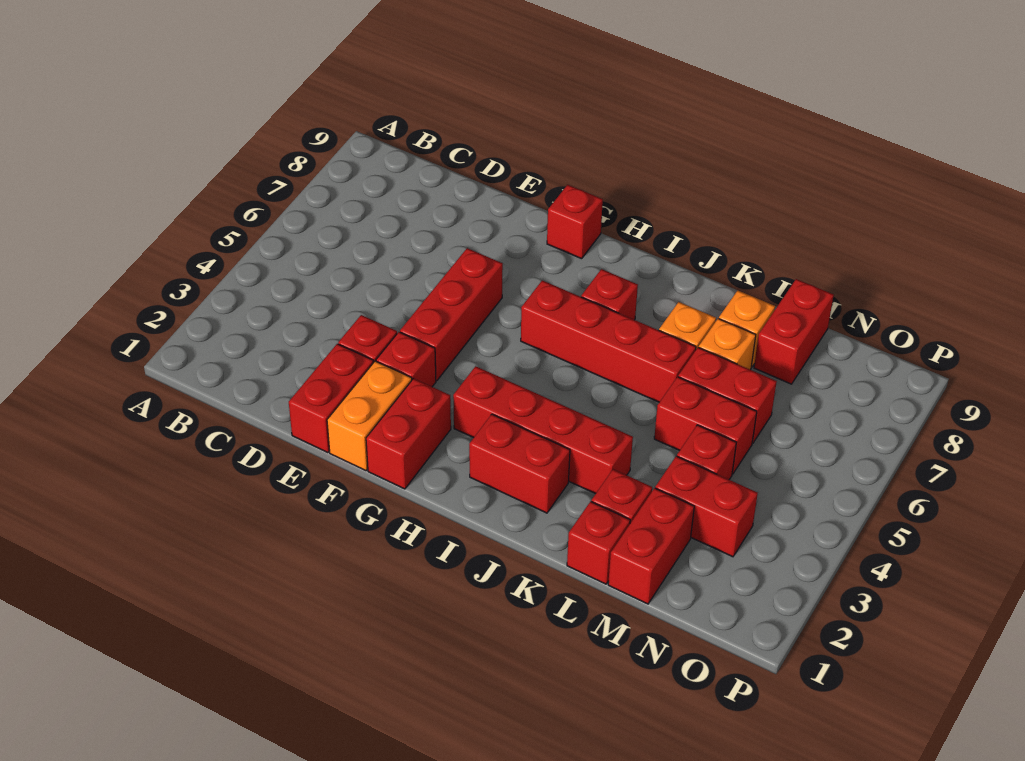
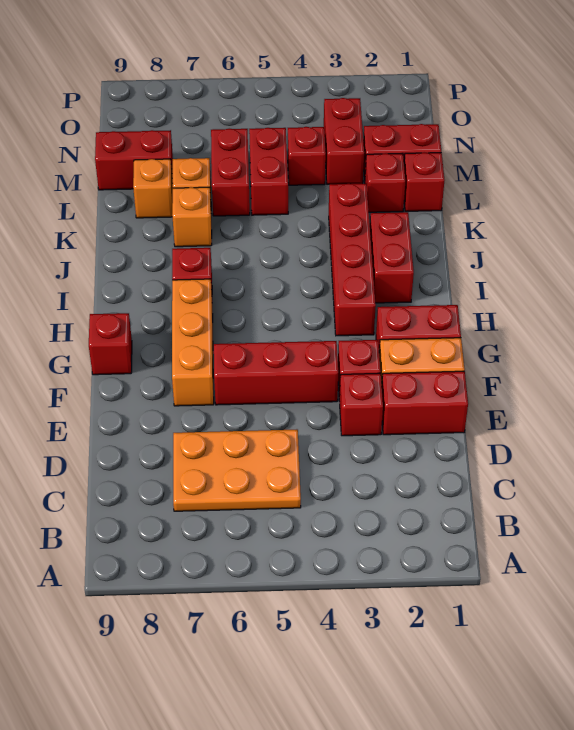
none -> orange plate C5:D7 level 1
none -> orange brick F7:H7 level 1
red brick H6:K6 level 1 -> none

